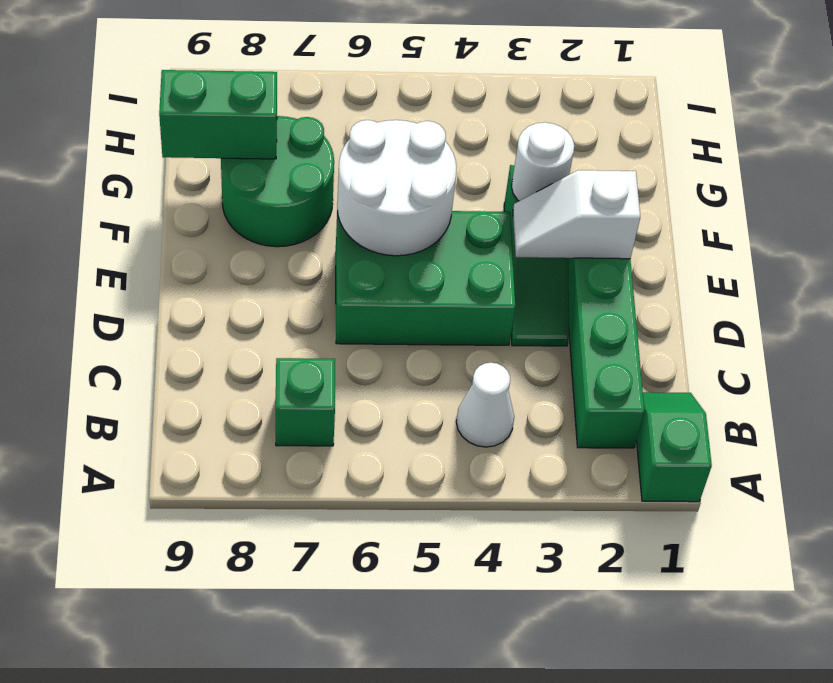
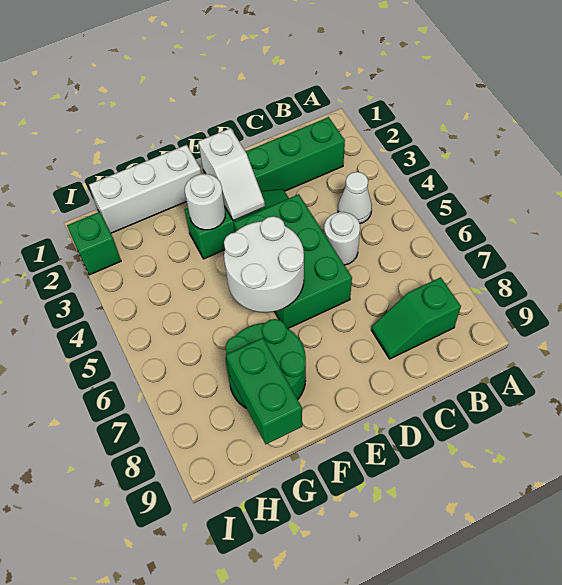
green slope A1:B1 level 1 top A -> green slope B8:C8 level 1 top B
green brick B7 level 1 -> green brick I2 level 1
none -> white round brick C5 level 1
none -> white brick F1:H1 level 1

